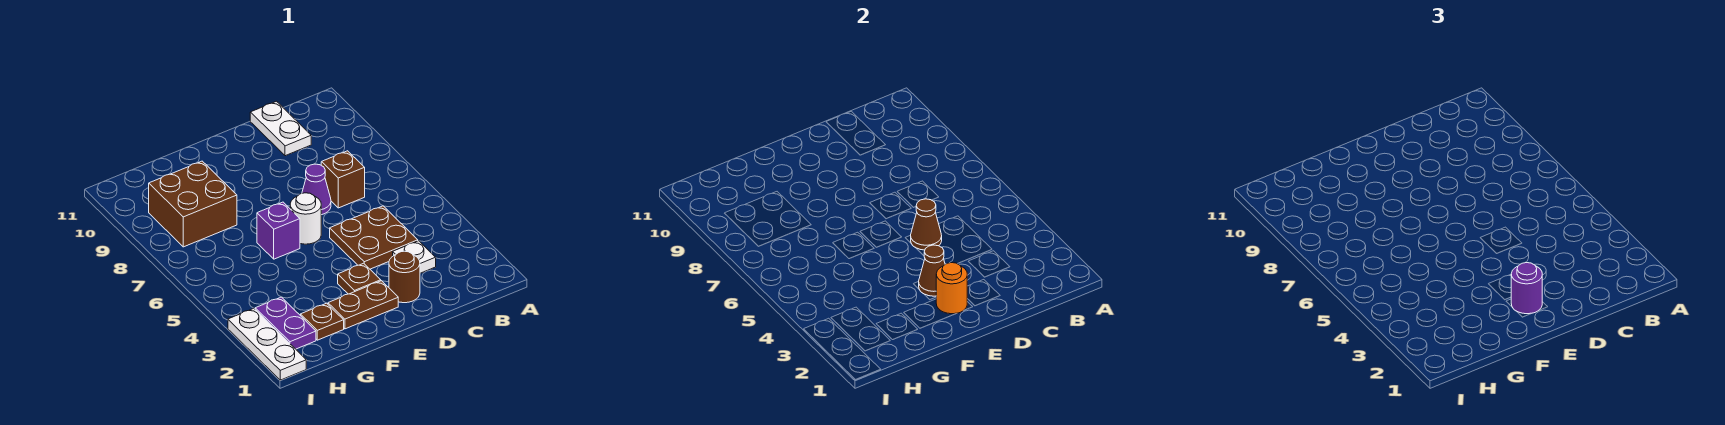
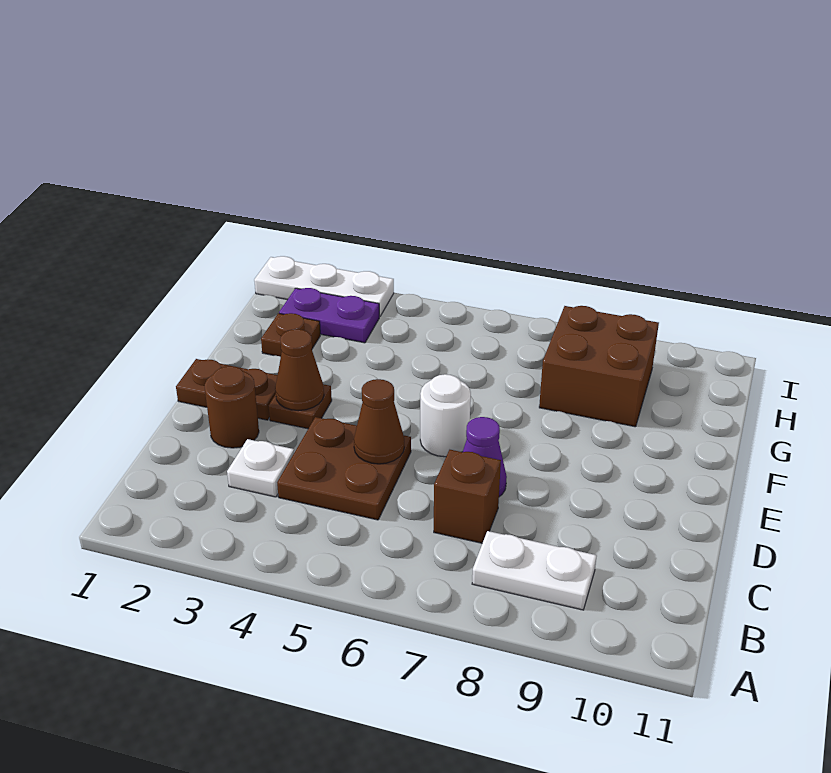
white plate C10:C11 level 1 -> white plate B8:B9 level 1
brown plate E2:F2 level 1 -> brown plate E1:E2 level 1
orange round brick E2 level 2 -> none
purple round brick E2 level 3 -> none
purple brick F6 level 1 -> none

